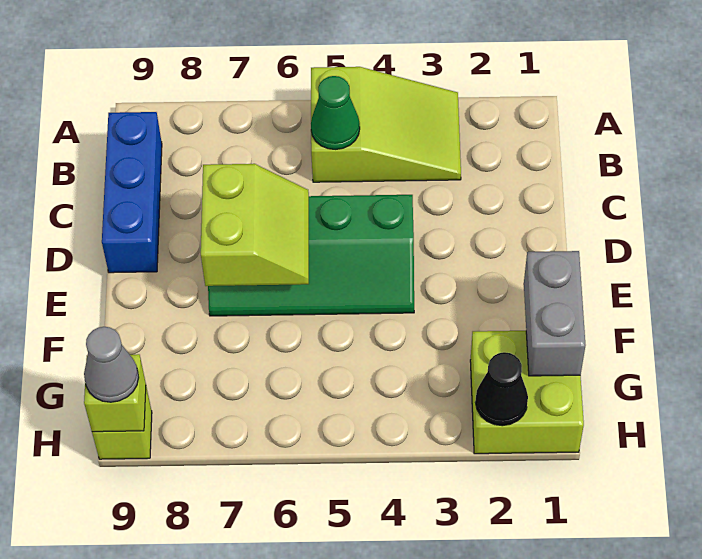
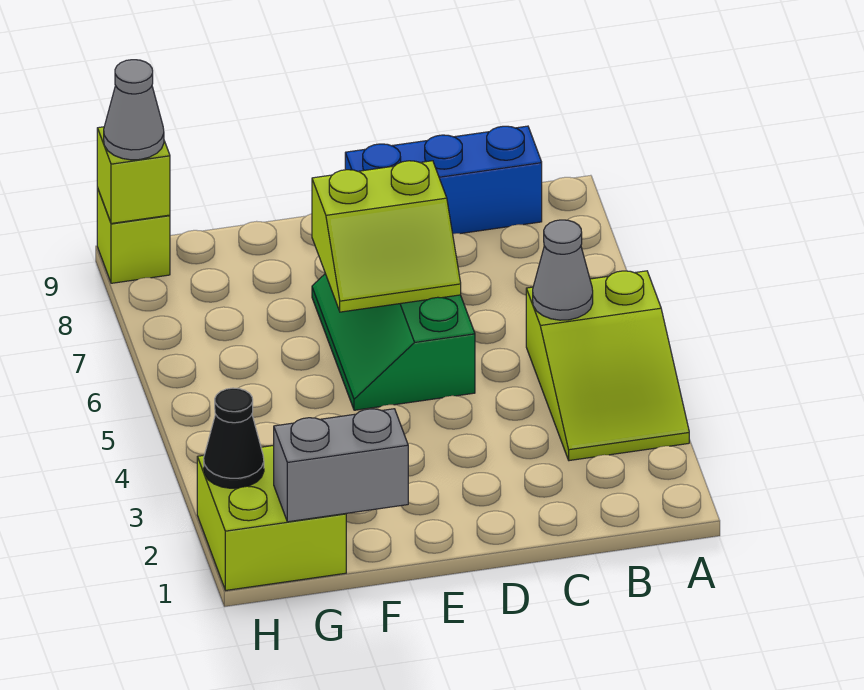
green cone B5 level 2 -> grey cone B5 level 2
green slope D4:E7 level 1 top D -> green slope D5:E7 level 1 top D

